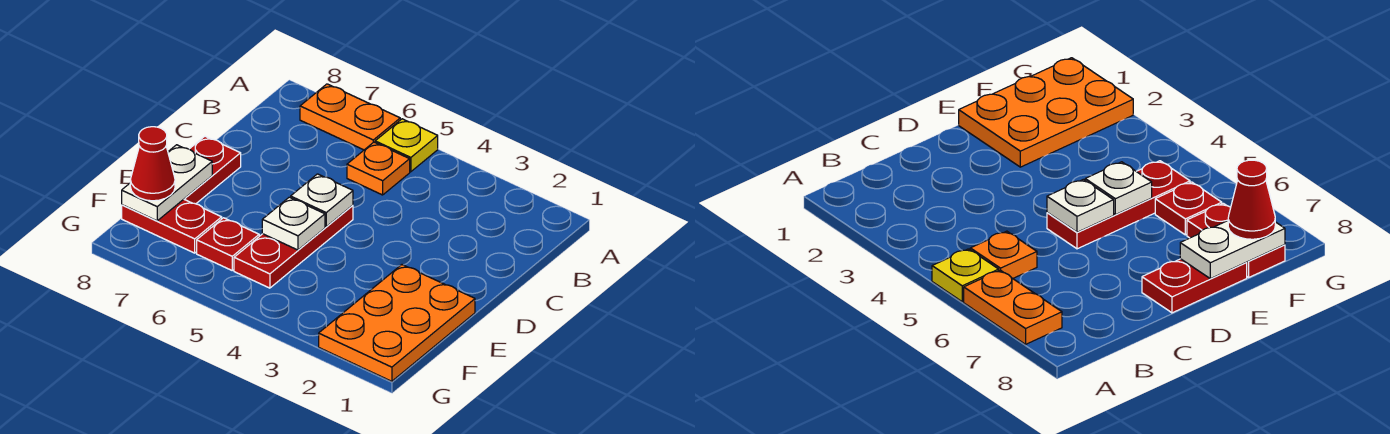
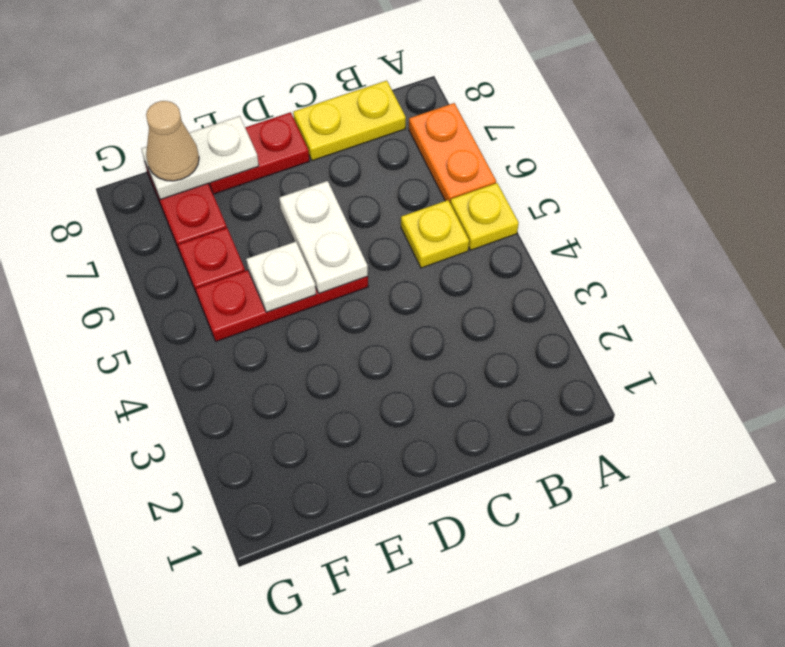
orange plate B5 level 1 -> yellow plate B5 level 1
none -> yellow plate B8:C8 level 1
white plate D5 level 2 -> white plate D5:D6 level 2
orange plate E1:G2 level 1 -> none
red cone F8 level 3 -> tan cone F8 level 3

